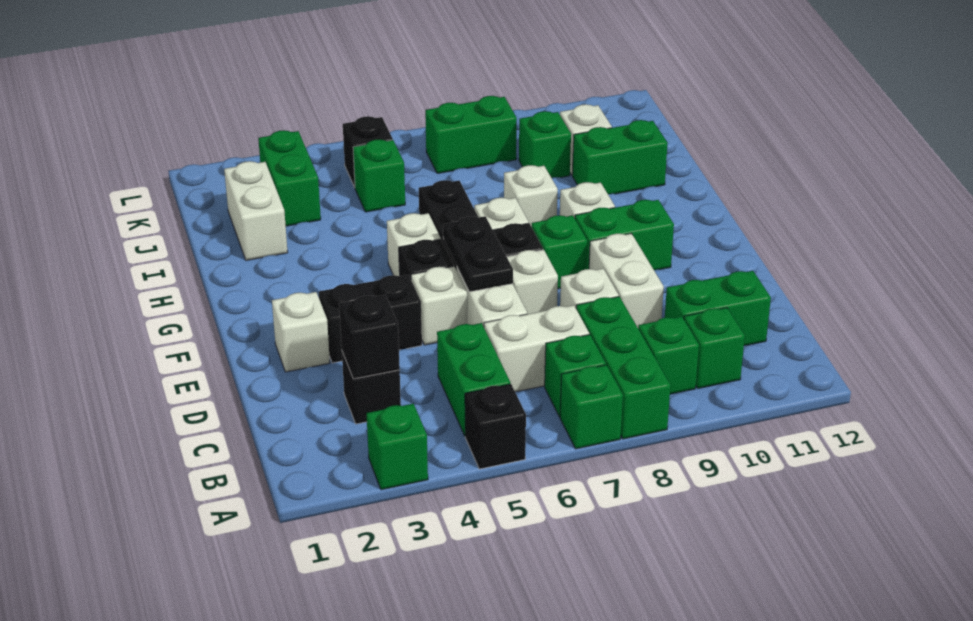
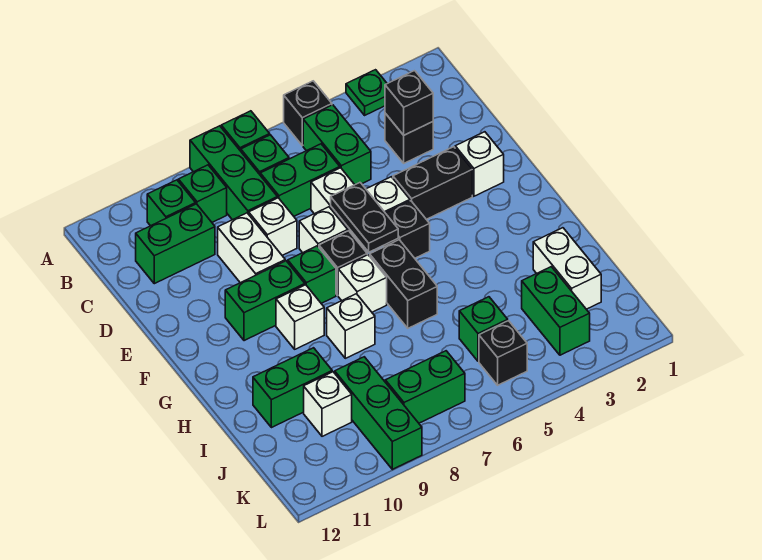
green brick A3 level 1 -> green plate A3 level 1
white brick C6:C7 level 1 -> green brick C6:C7 level 1
white brick G5 level 1 -> none
green brick J9 level 1 -> green brick J9:L9 level 1

